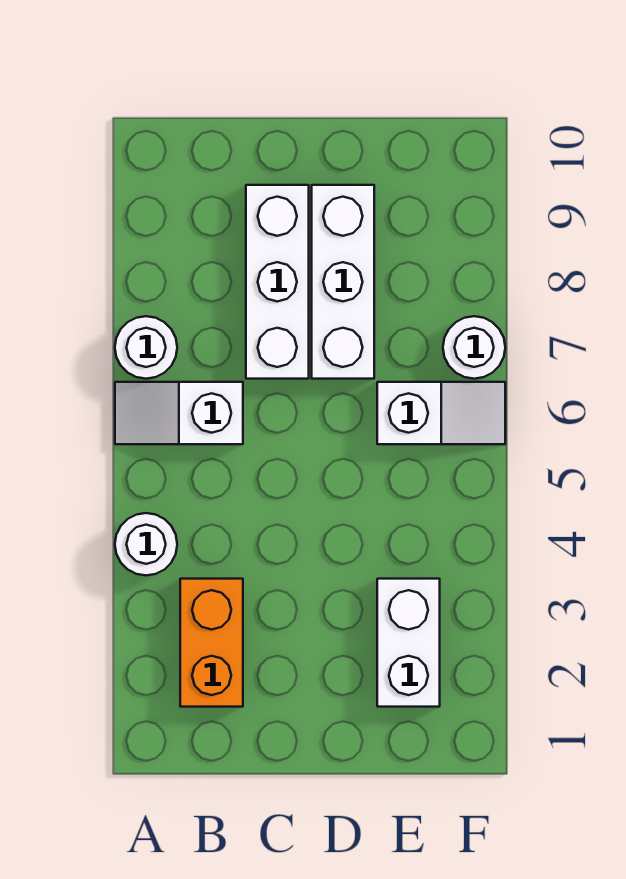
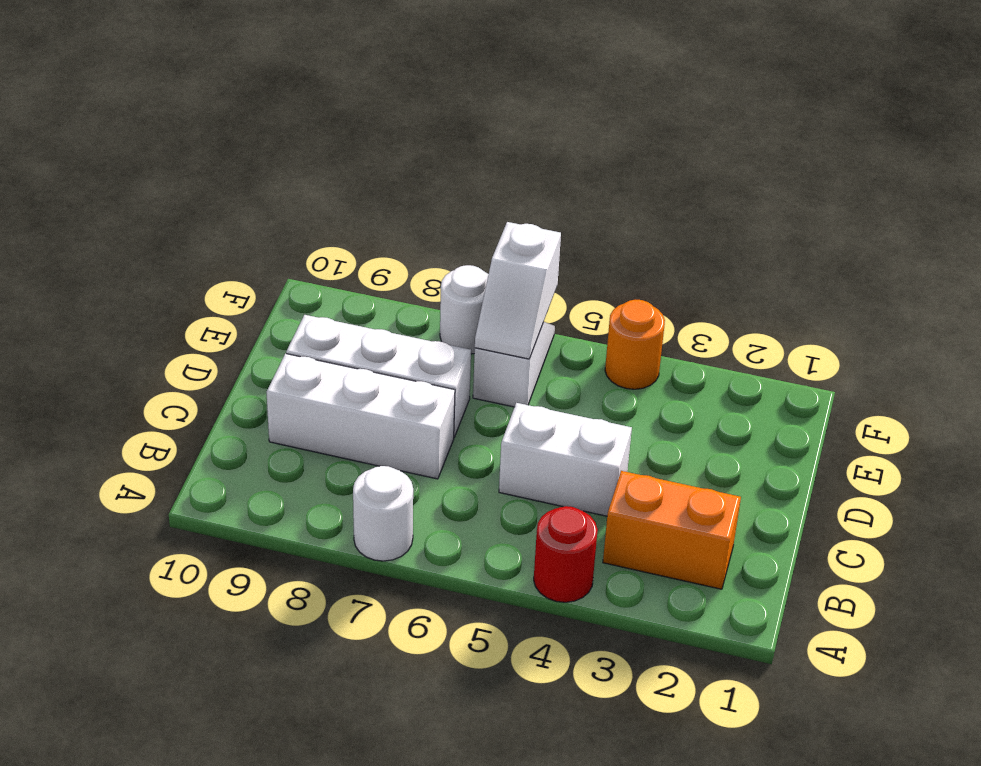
white round brick A4 level 1 -> red round brick A4 level 1
white slope A6:B6 level 1 top B -> white slope E6:F6 level 2 top F
white brick E2:E3 level 1 -> white brick C4:C5 level 1
none -> orange round brick F4 level 1

